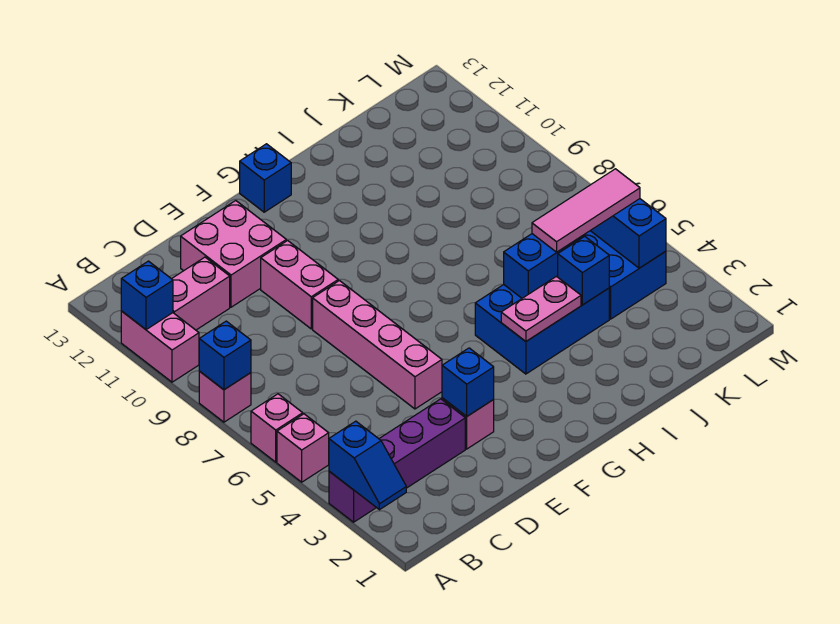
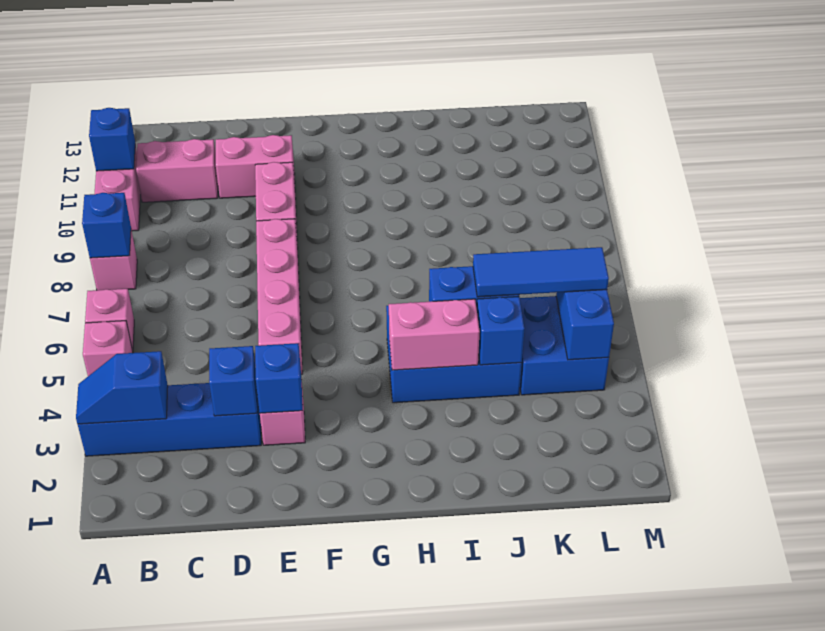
blue slope A2:A3 level 2 top 3 -> blue slope A3:B3 level 2 top B
purple brick A3:D3 level 1 -> blue brick A3:D3 level 1
pink brick D11:E12 level 1 -> pink brick D11:E11 level 1
blue brick G13 level 1 -> blue brick D3 level 2
pink plate H4:I4 level 2 -> pink brick H4:I4 level 2
pink tile J5:L5 level 3 -> blue tile J5:L5 level 3

